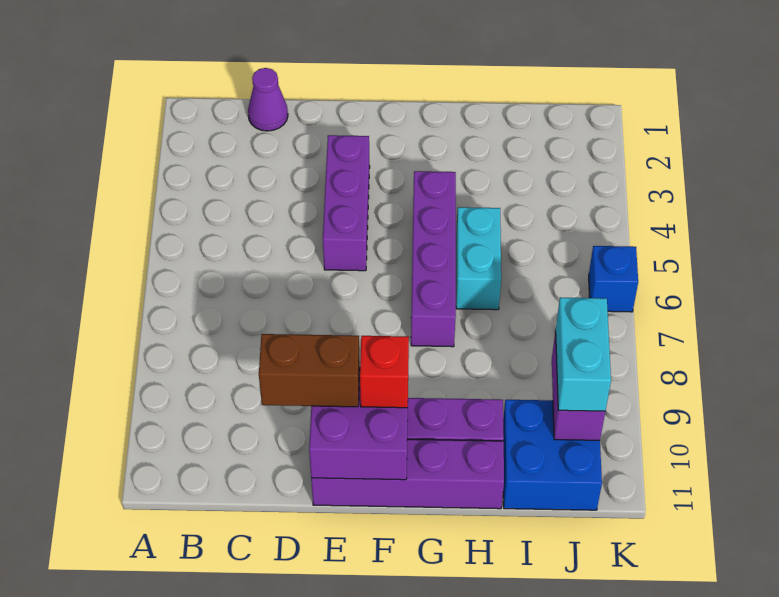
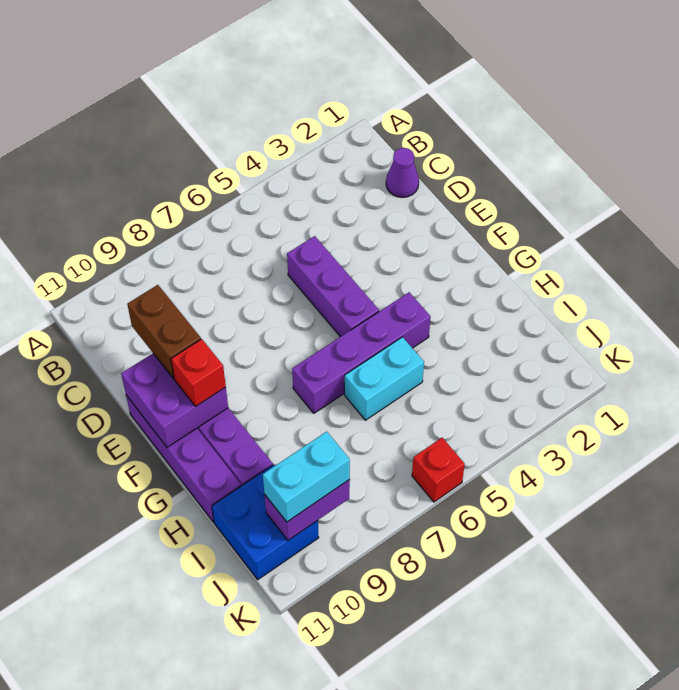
purple brick E3:E5 level 1 -> purple brick D5:F5 level 1
blue brick K6 level 1 -> red brick K6 level 1

